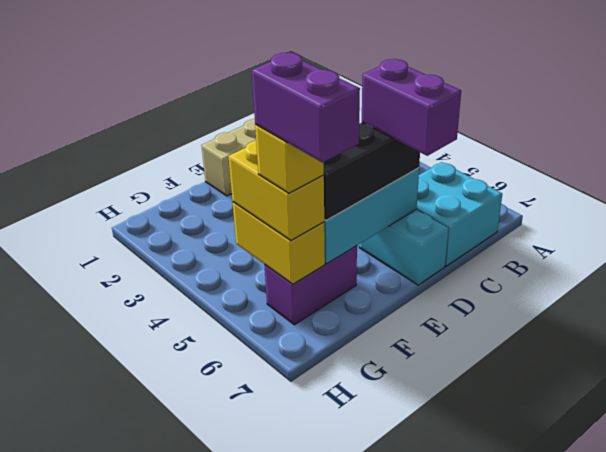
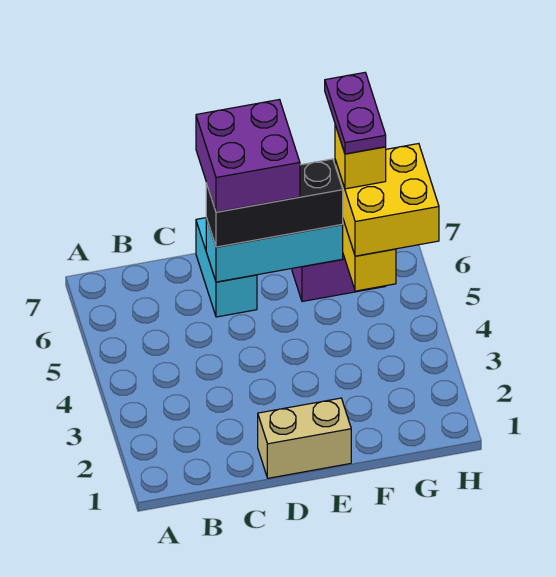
cyan brick B6:C7 level 1 -> none
purple brick D6:D7 level 4 -> purple brick D6:E7 level 4
yellow brick G5:G6 level 3 -> yellow brick G5:H6 level 3
purple brick G6:G7 level 5 -> purple plate G6:G7 level 5

